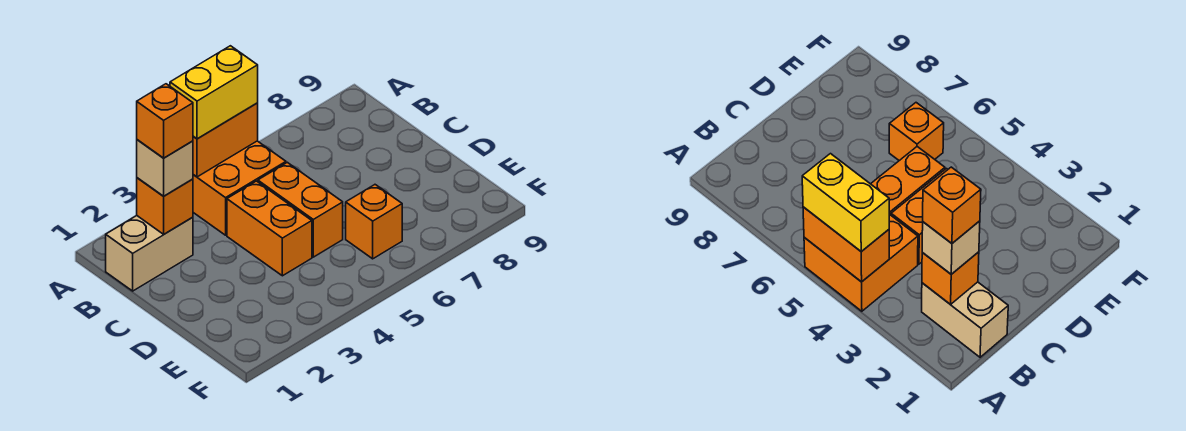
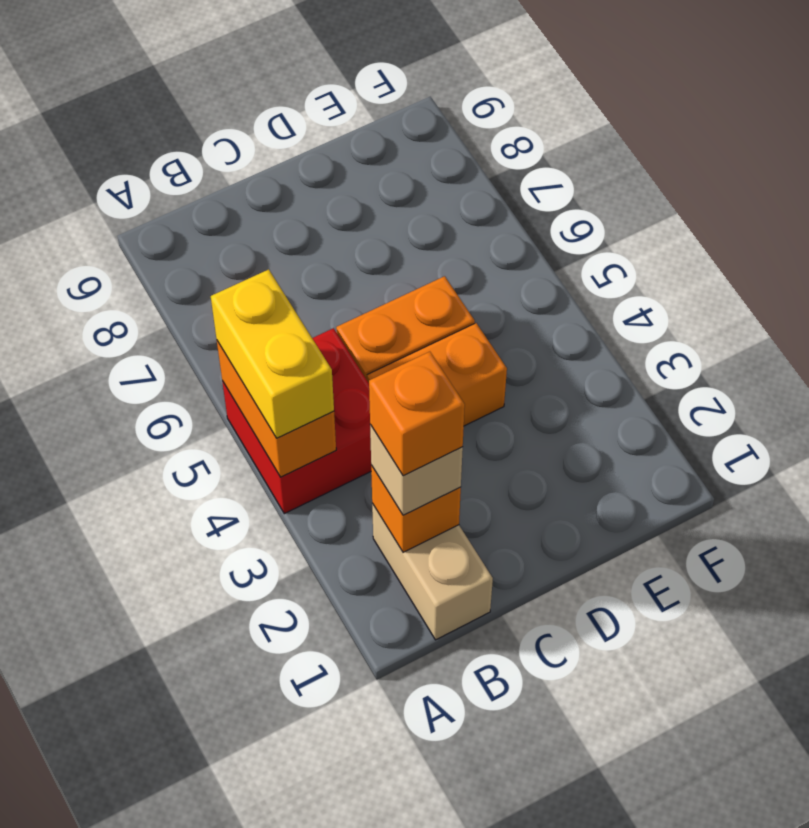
orange brick A4:B5 level 1 -> red brick A4:B5 level 1
orange brick E6 level 1 -> none

